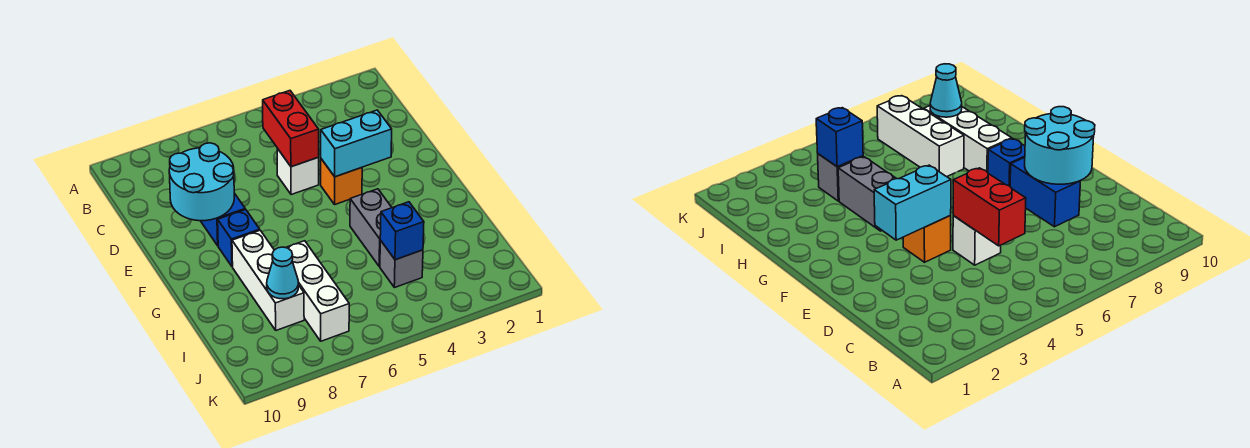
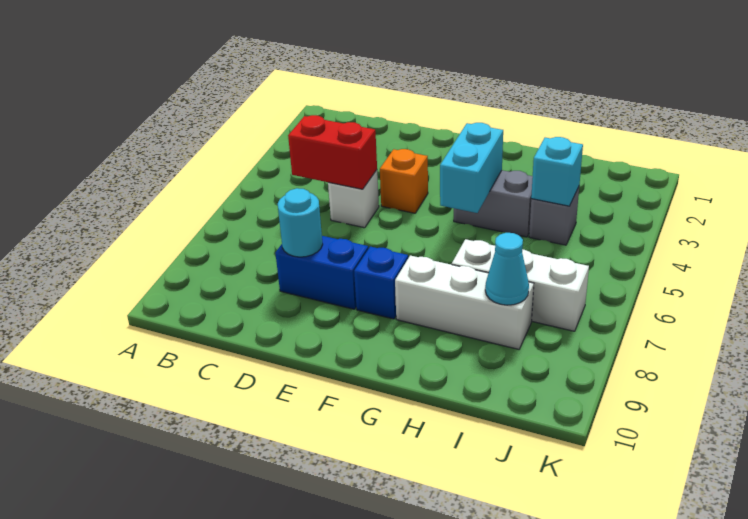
cyan round brick D8:E9 level 2 -> cyan round brick D8 level 2
cyan brick E3:E4 level 2 -> cyan brick G4:G5 level 2
blue brick I4 level 2 -> cyan brick I4 level 2

